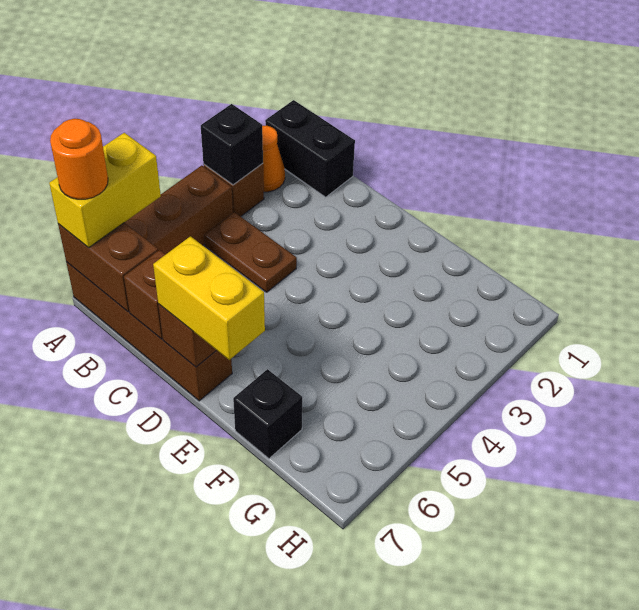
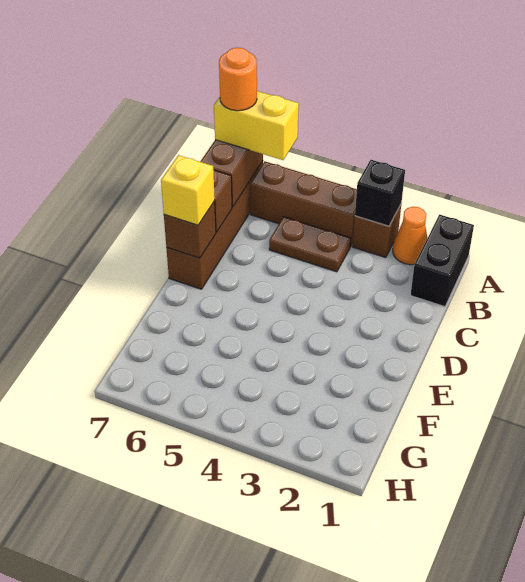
brown plate B4:C4 level 1 -> brown plate B4:B5 level 1
yellow brick D7:E7 level 3 -> yellow brick D7 level 3
black brick F7 level 1 -> none

